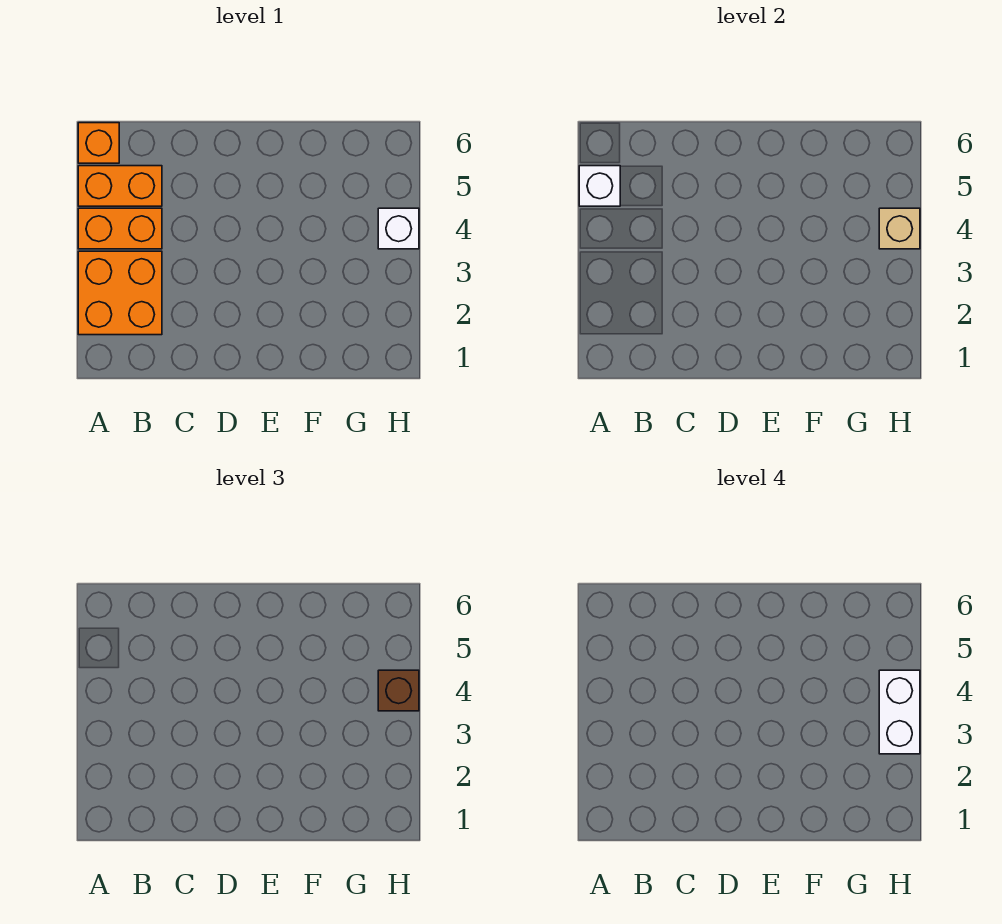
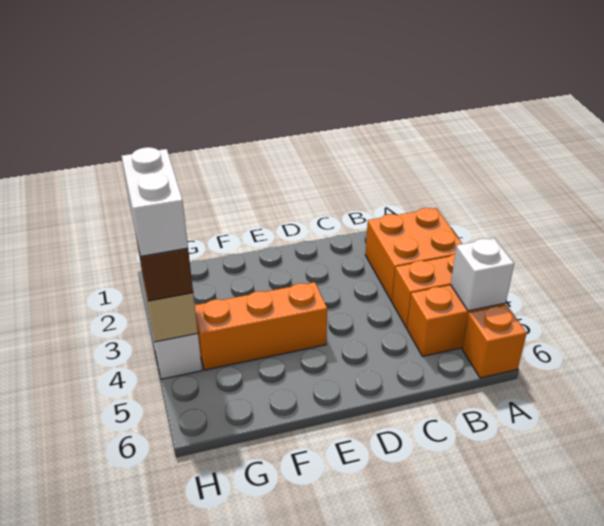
none -> orange brick E4:G4 level 1

